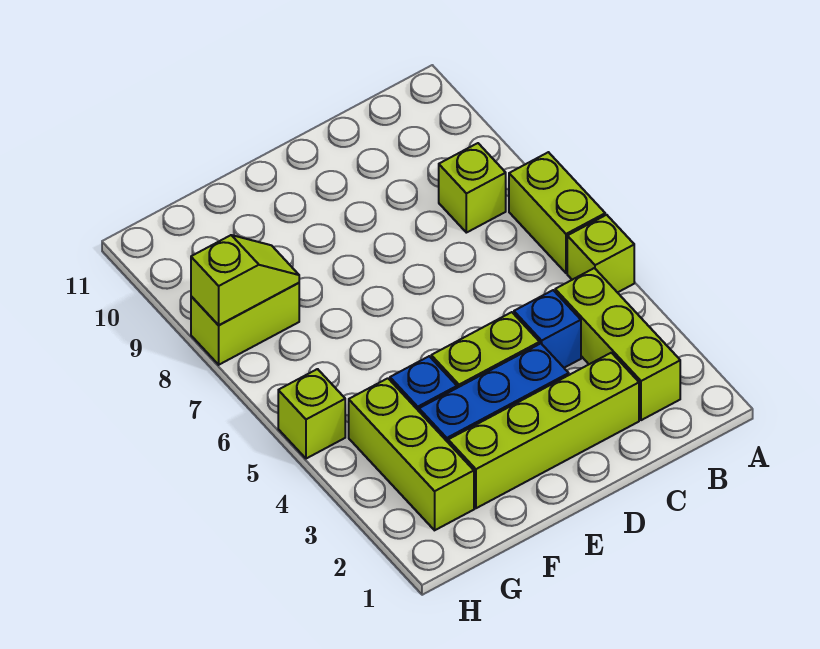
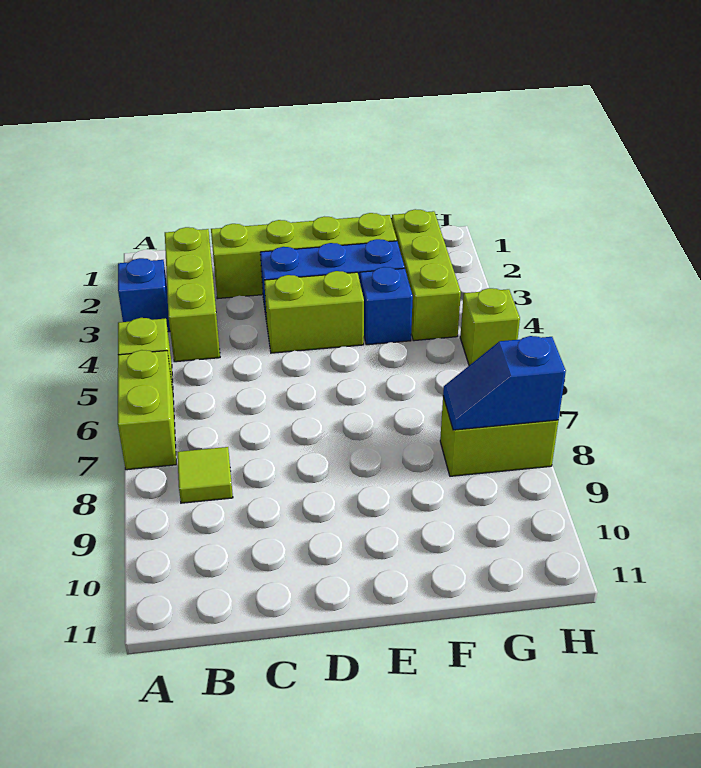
lime brick B8 level 1 -> lime tile B8 level 1
blue brick C4 level 1 -> blue brick A3 level 1
lime slope G8:H8 level 2 top H -> blue slope G8:H8 level 2 top H

